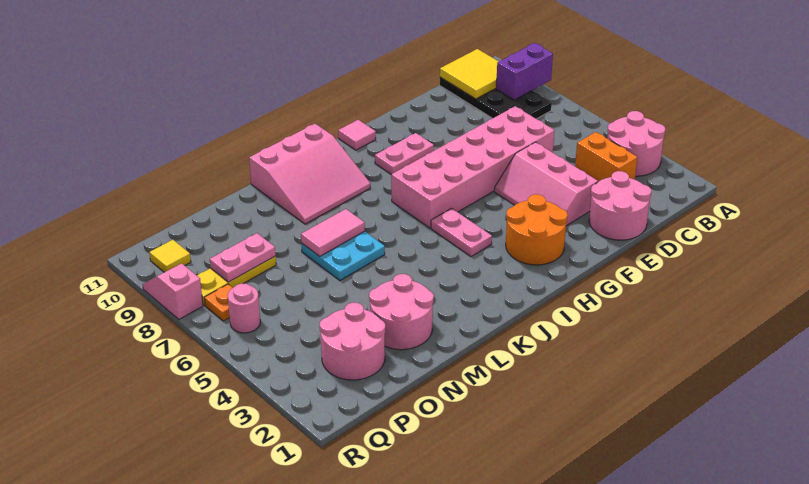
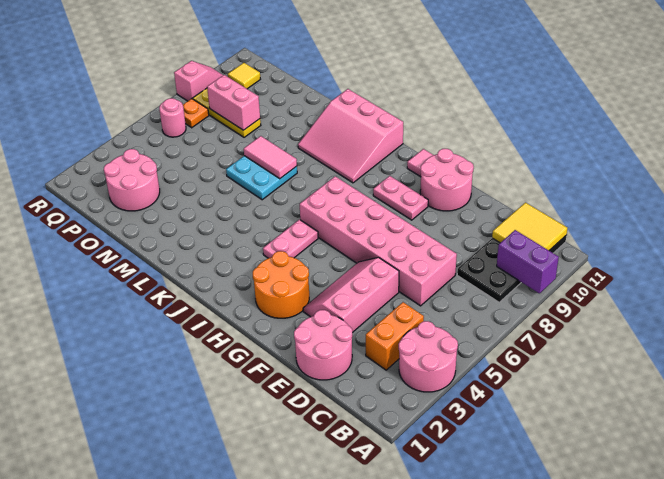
pink round brick M2:N3 level 1 -> pink round brick F10:G11 level 1
pink plate O8:P8 level 2 -> pink brick O8:P8 level 2

